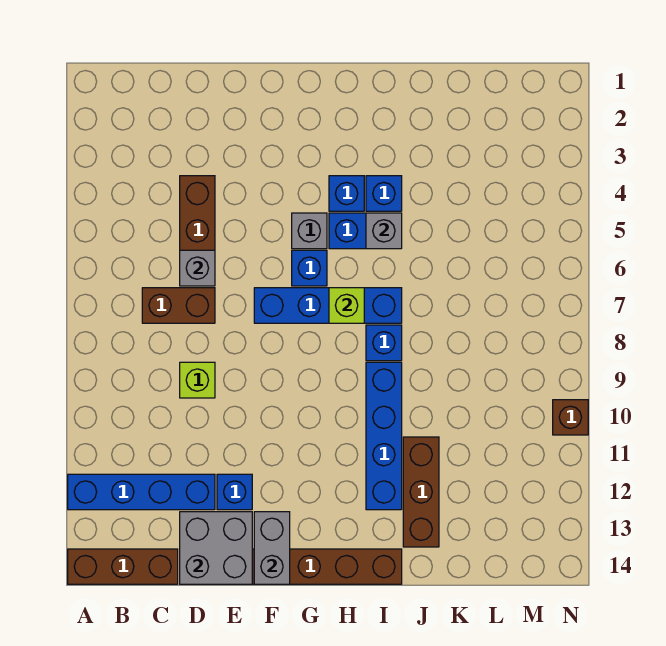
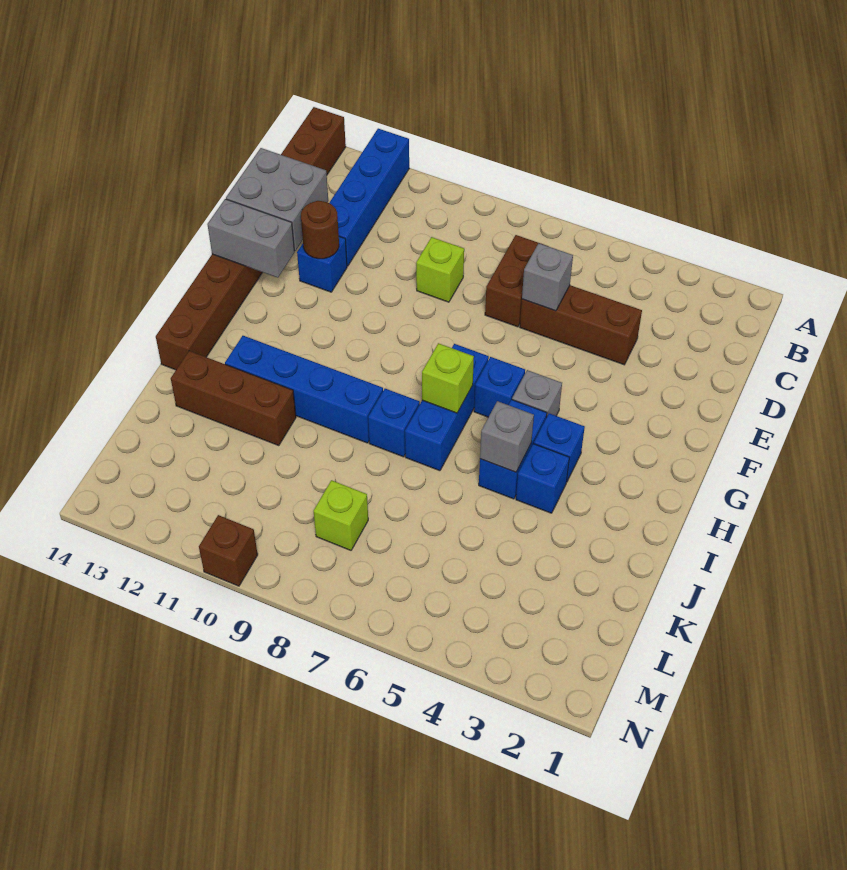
none -> brown round brick E12 level 2
blue brick F7:I7 level 1 -> blue brick G7:I7 level 1
none -> lime brick L8 level 1

